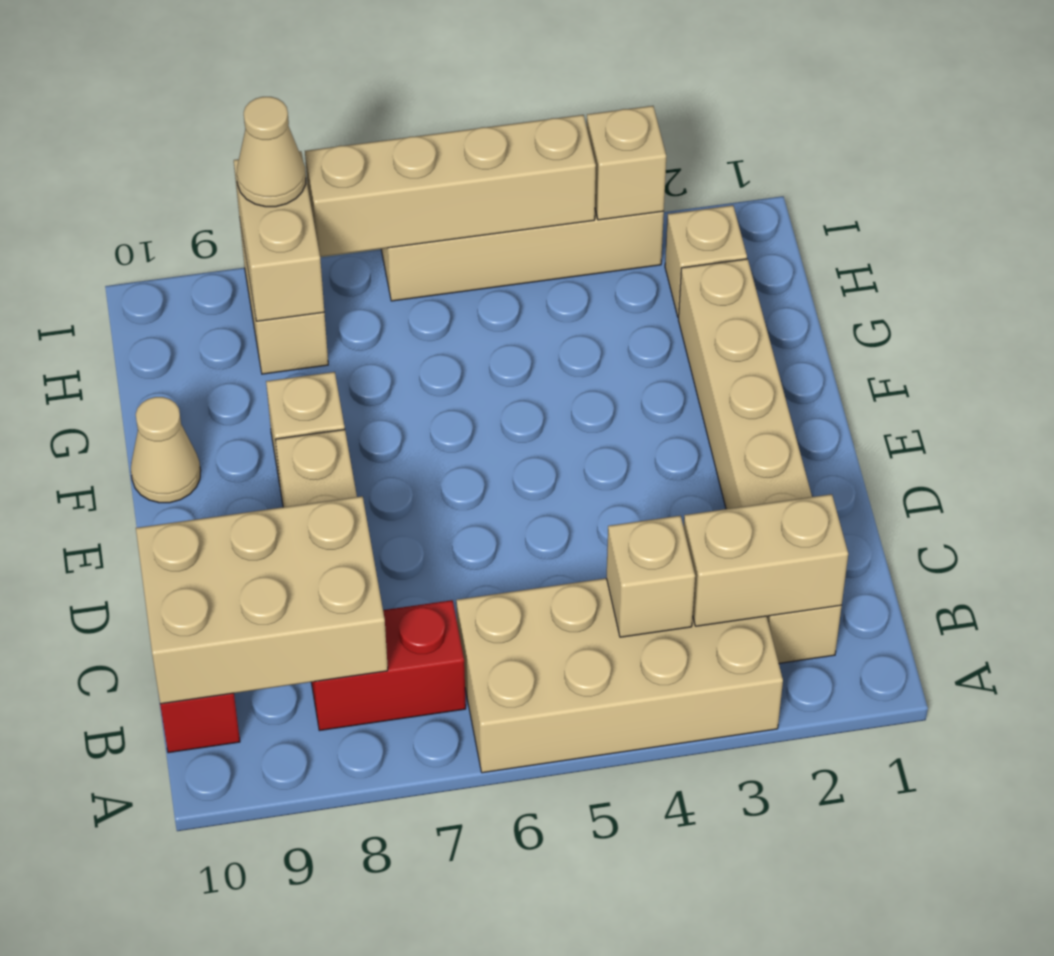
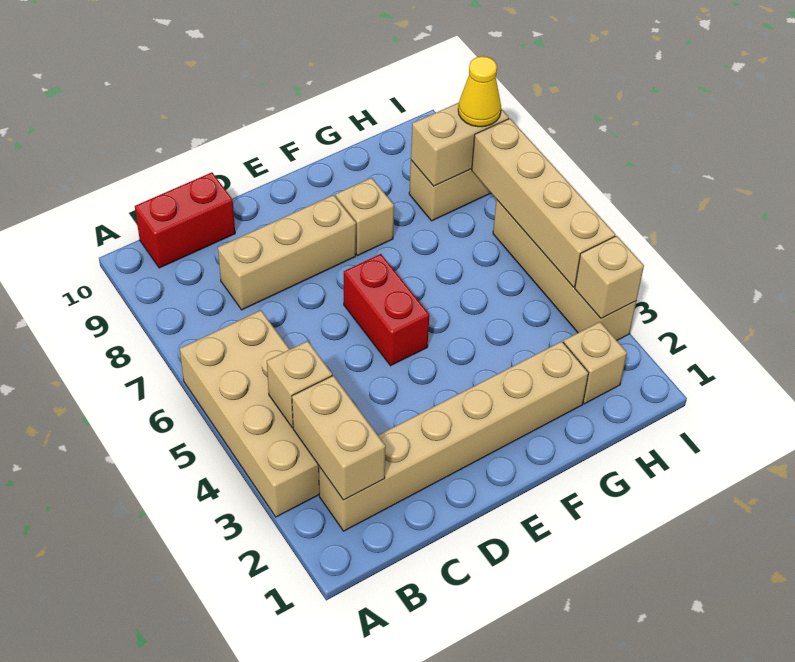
red brick B7:B8 level 1 -> red brick E5:E6 level 1
tan brick B8:C10 level 2 -> none
tan cone F10 level 1 -> none
tan cone I8 level 3 -> yellow cone I8 level 3

